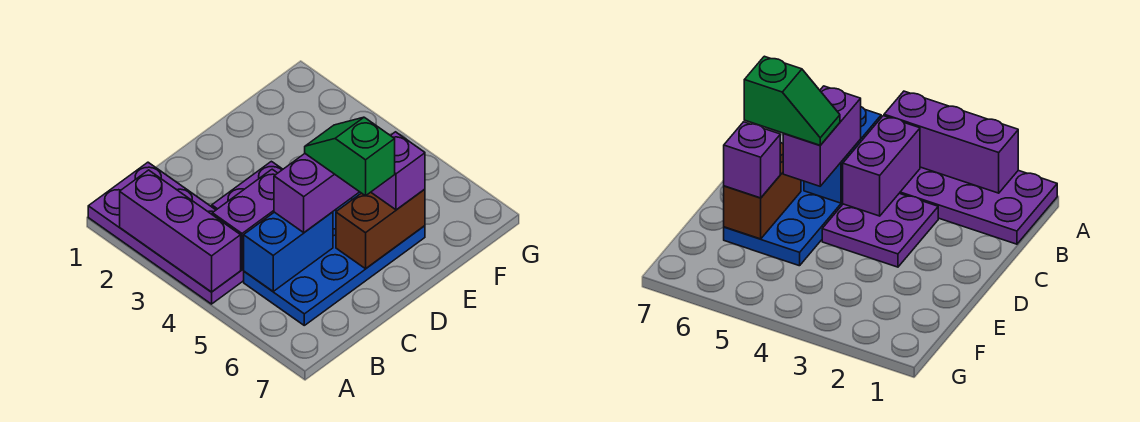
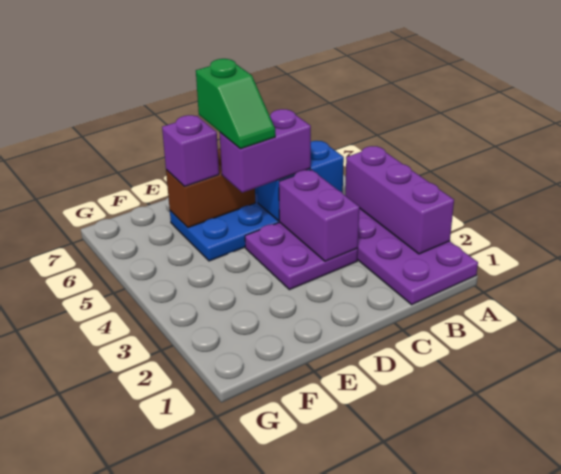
purple brick B4:C4 level 2 -> purple brick C3:C4 level 2

